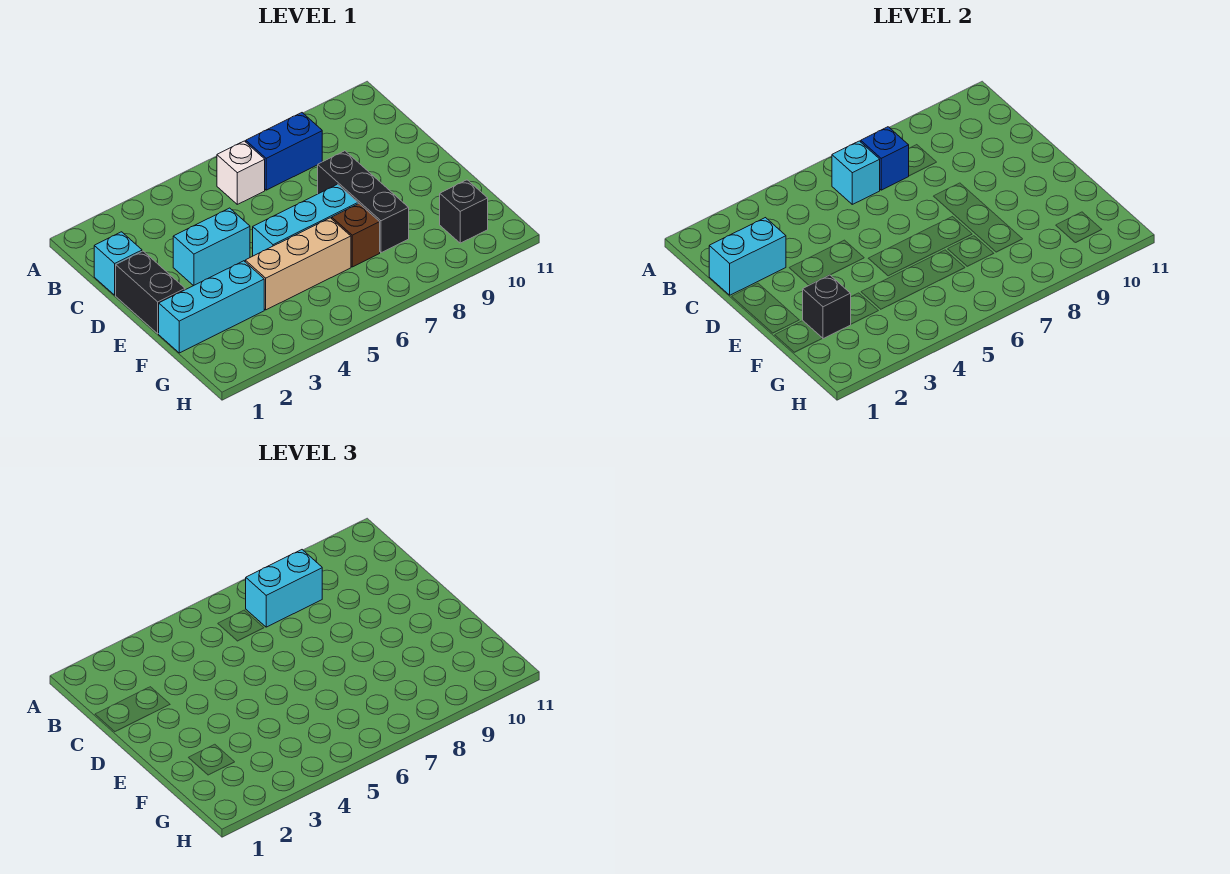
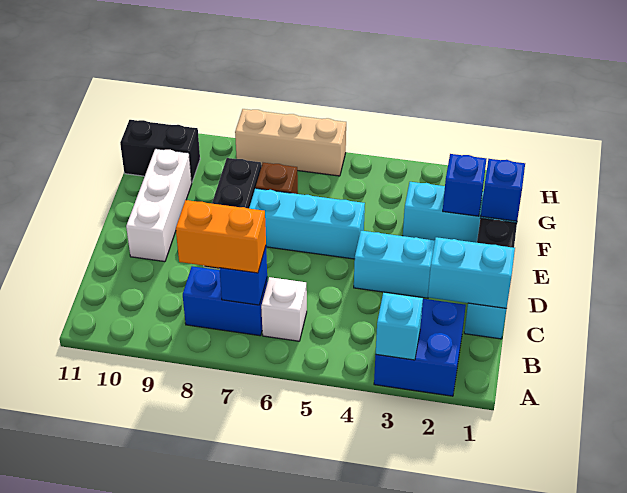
none -> blue brick A2:B3 level 1
cyan brick B6 level 2 -> cyan brick A3 level 2
cyan brick B7:B8 level 3 -> orange brick B7:B8 level 3
none -> white brick D10:F10 level 1
none -> blue brick F1 level 2
black brick F2 level 2 -> blue brick F2 level 2
tan brick F4:F6 level 1 -> tan brick H6:H8 level 1
black brick G10 level 1 -> black brick G10:G11 level 1

